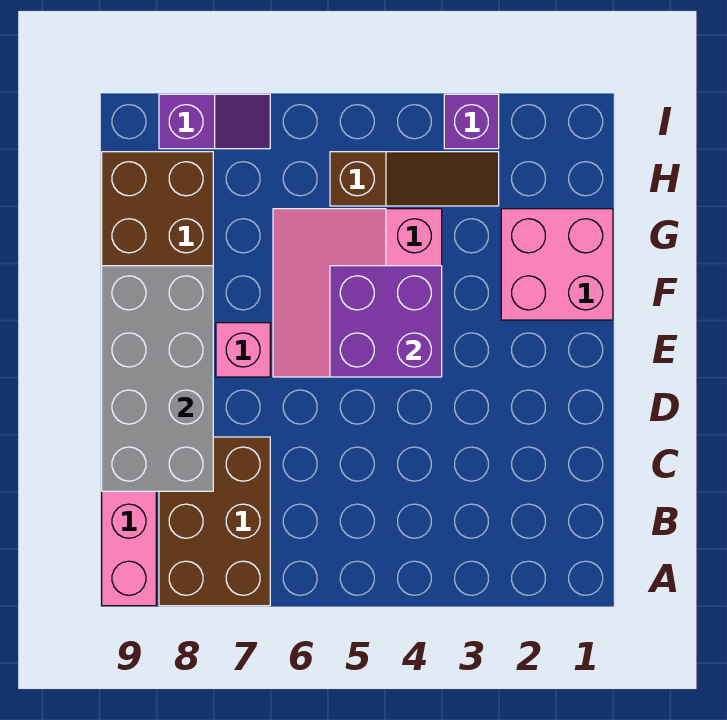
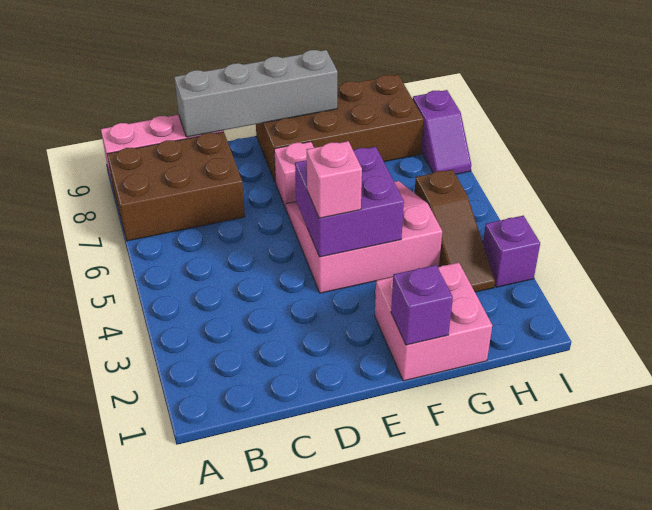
grey brick C8:F9 level 2 -> grey brick C9:F9 level 2
none -> pink brick E4 level 3
none -> purple brick F1 level 2

